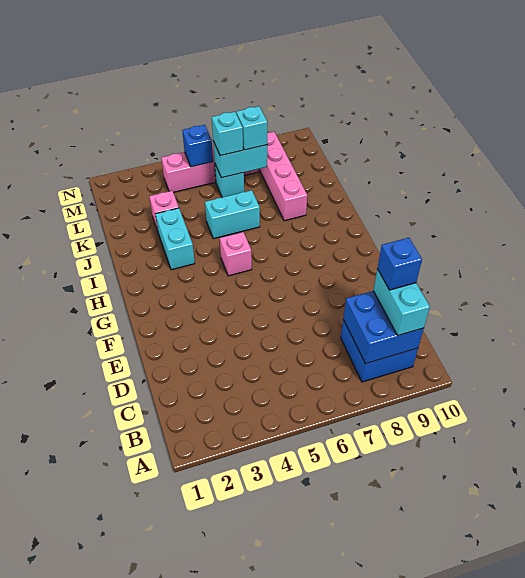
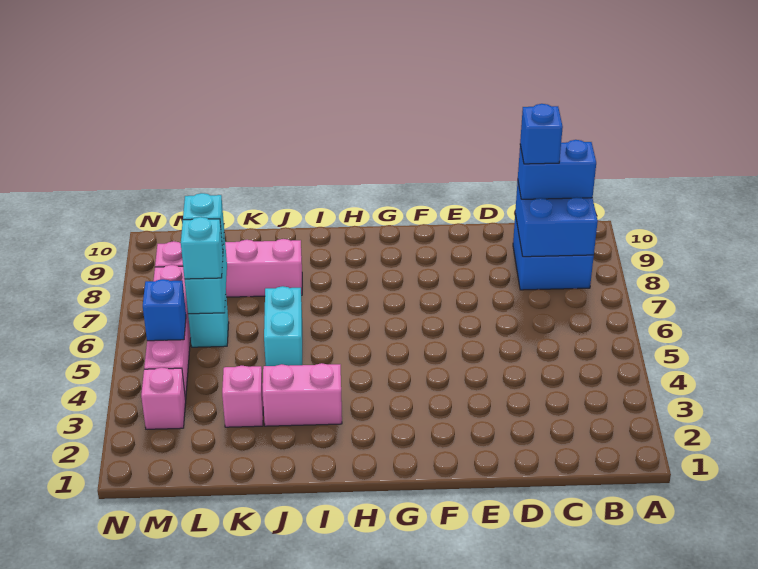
cyan brick B9:C9 level 3 -> blue brick B9:C9 level 3
pink brick H5 level 1 -> pink brick M3 level 1
cyan brick I3:J3 level 1 -> pink brick I3:J3 level 1

